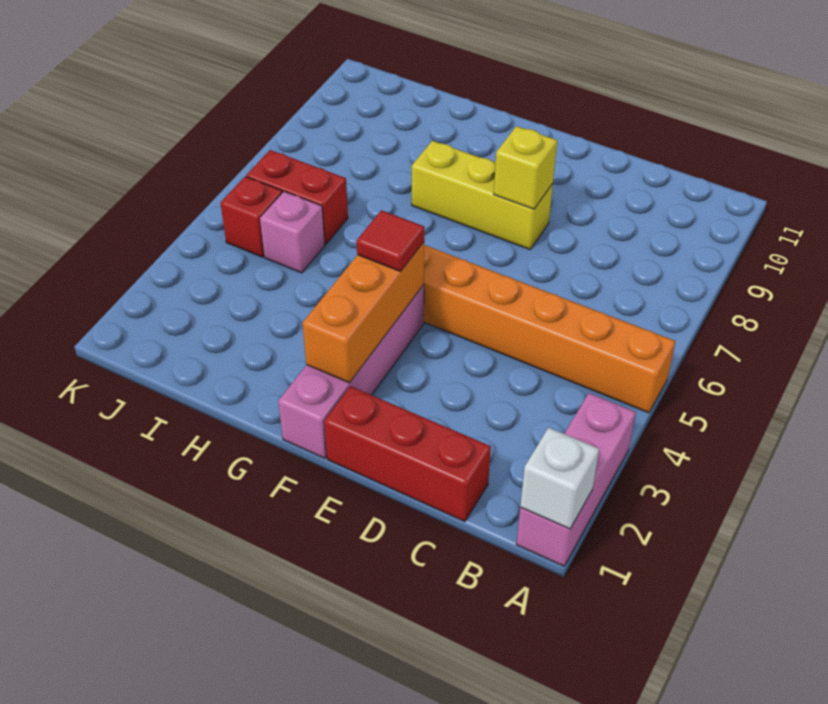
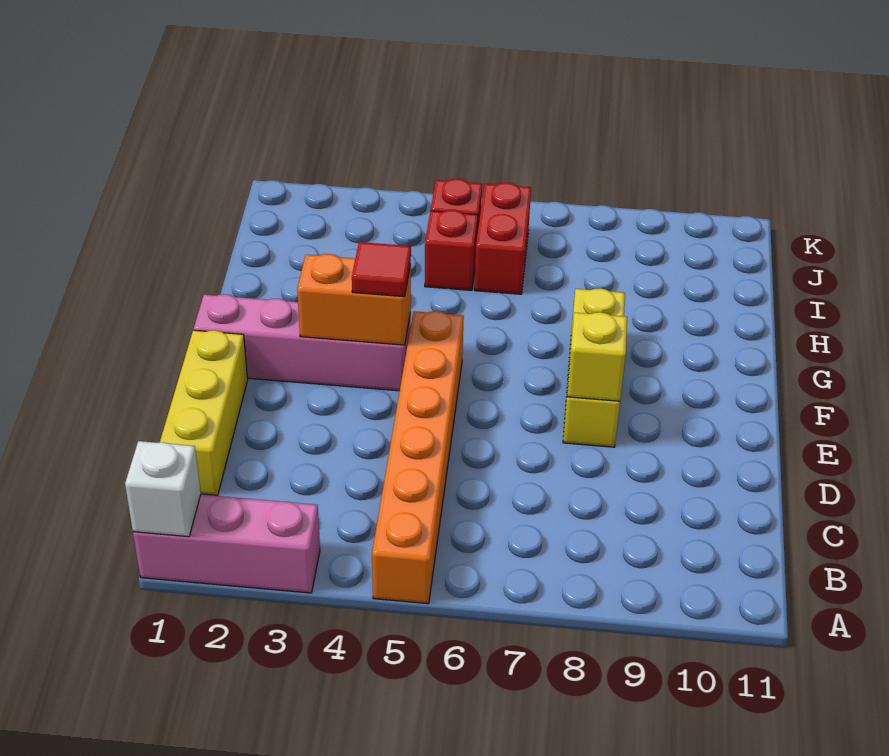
red brick C1:E1 level 1 -> yellow brick C1:E1 level 1
orange brick F2:F4 level 2 -> orange brick F3:F4 level 2
pink brick I5 level 1 -> red brick I5 level 1

